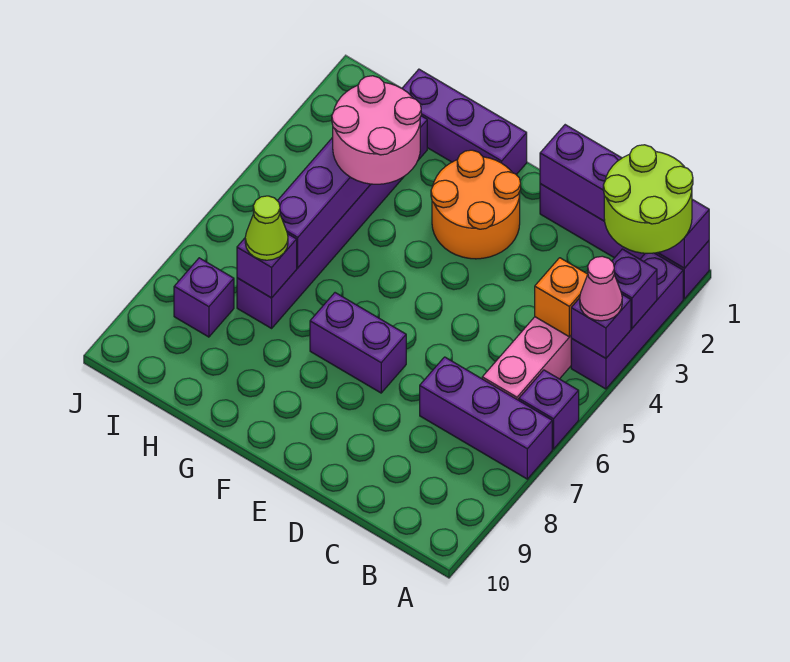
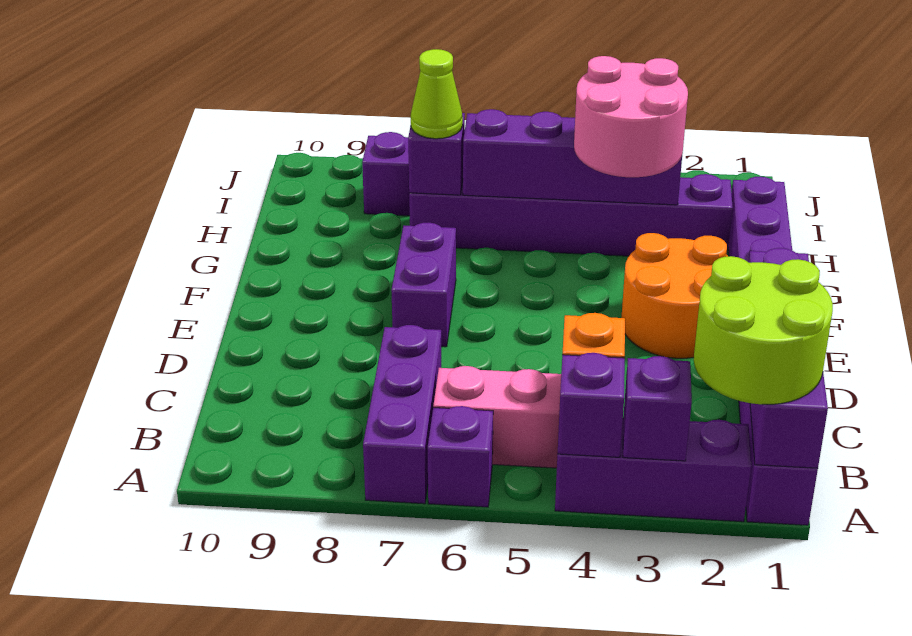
pink cone A4 level 3 -> none

